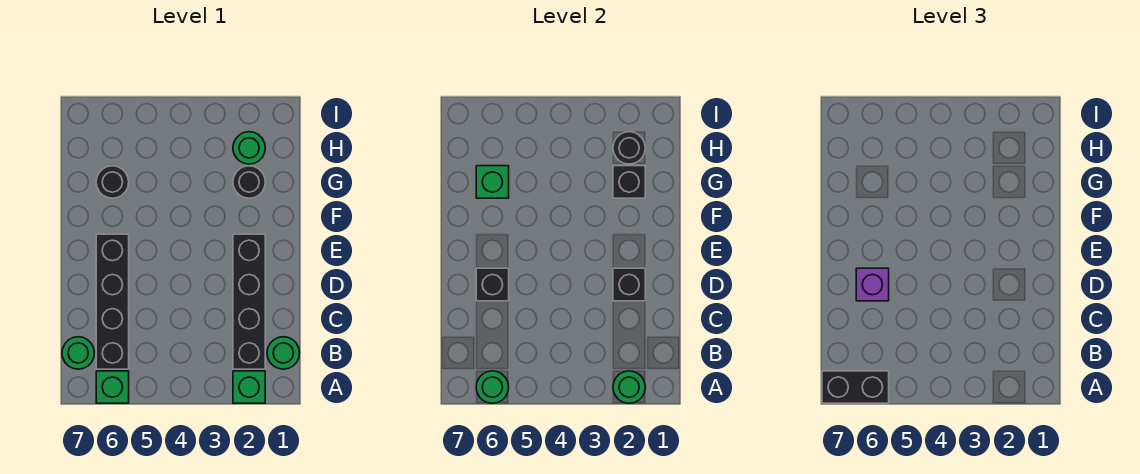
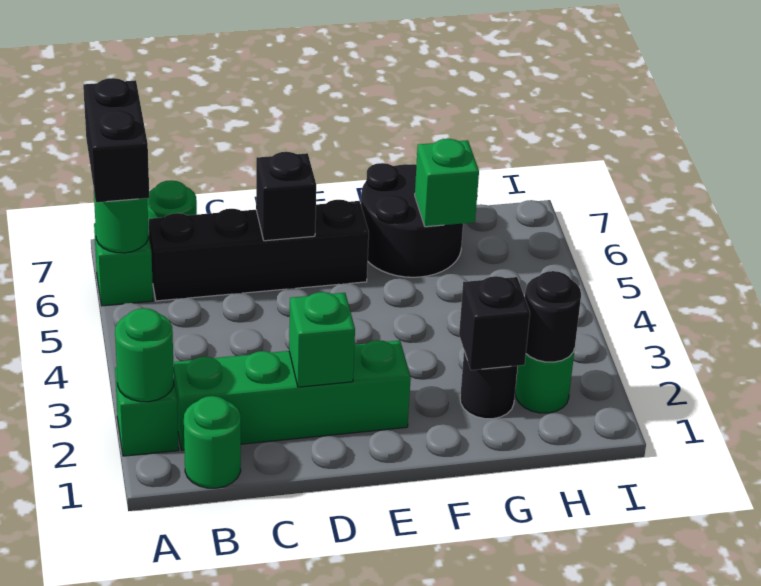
black brick B2:E2 level 1 -> green brick B2:E2 level 1
black brick D2 level 2 -> green brick D2 level 2
purple brick D6 level 3 -> none
black round brick G6 level 1 -> black round brick F6:G7 level 1

